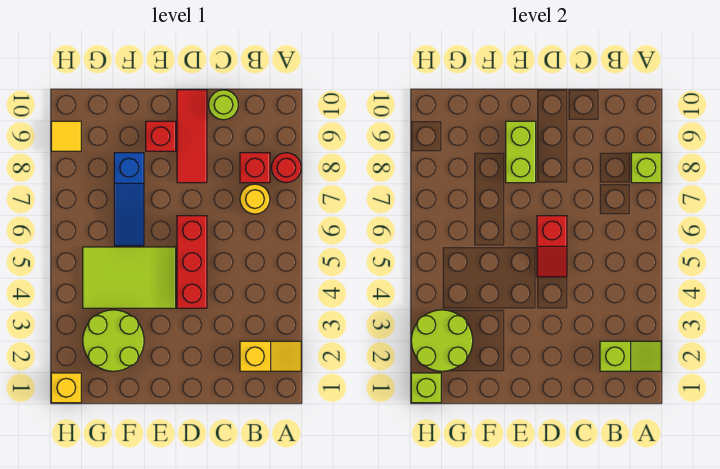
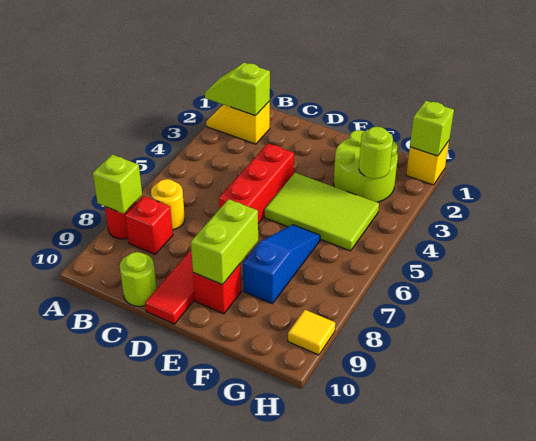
red slope D5:D6 level 2 top 6 -> none
lime round brick G2:H3 level 2 -> lime round brick G3 level 2

